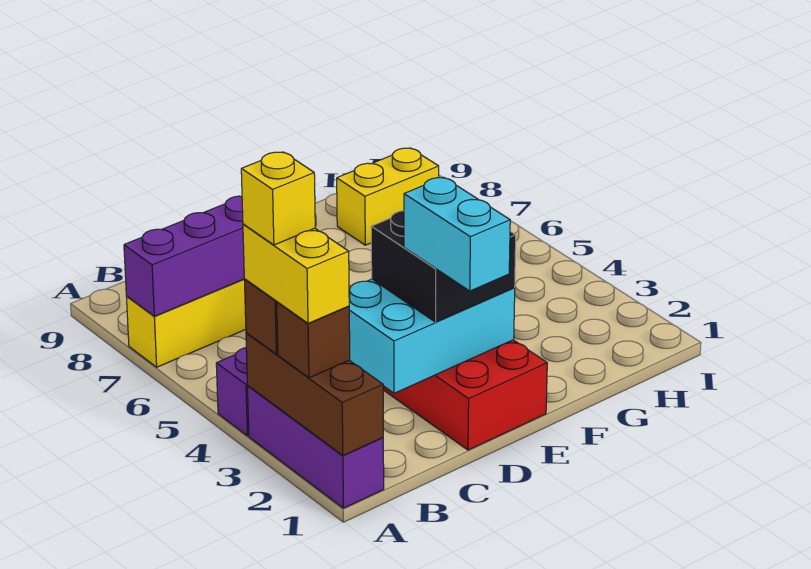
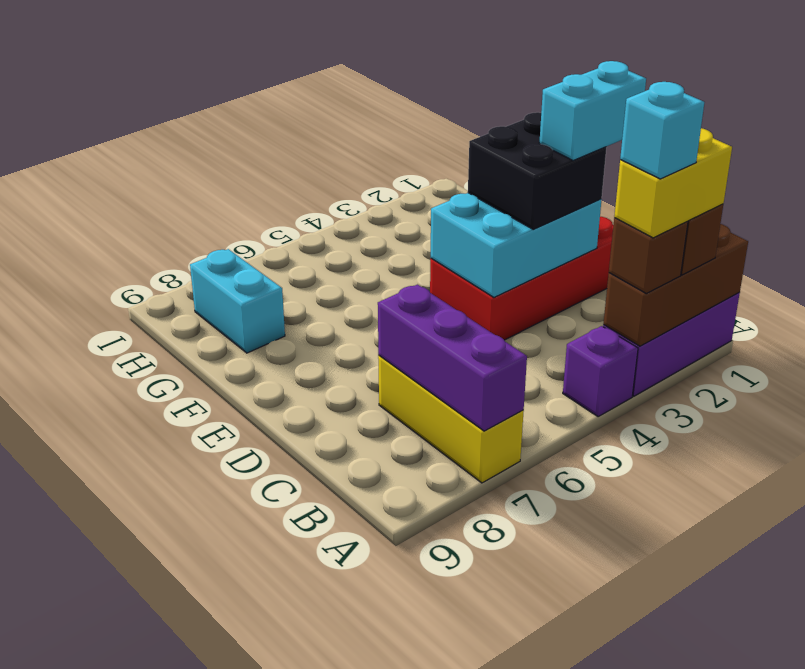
yellow brick A3 level 5 -> cyan brick A3 level 5
cyan brick C2:E3 level 2 -> cyan brick D2:E4 level 2
yellow brick G8:H8 level 1 -> cyan brick G8:H8 level 1

